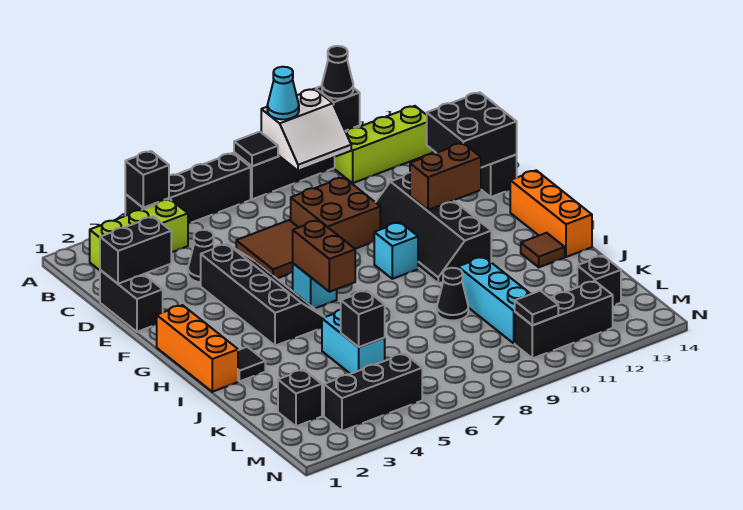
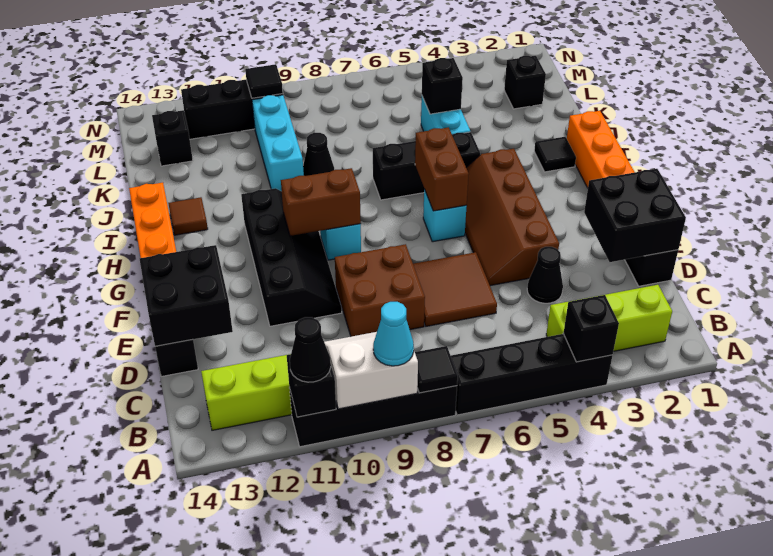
black brick D1:D2 level 2 -> black brick D1:E2 level 2
black slope E4:H5 level 1 top 4 -> brown slope E4:H5 level 1 top 4
brown brick F11:F12 level 2 -> brown brick G9:G10 level 2
black brick M3:M5 level 1 -> black brick I5:I7 level 1

